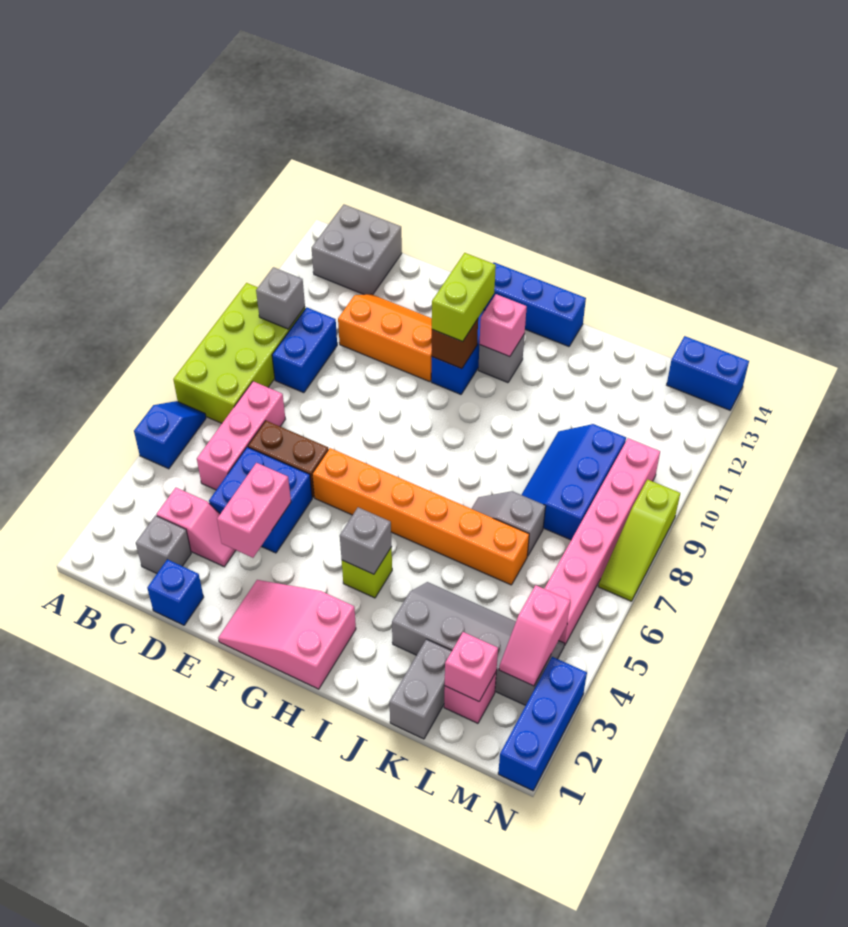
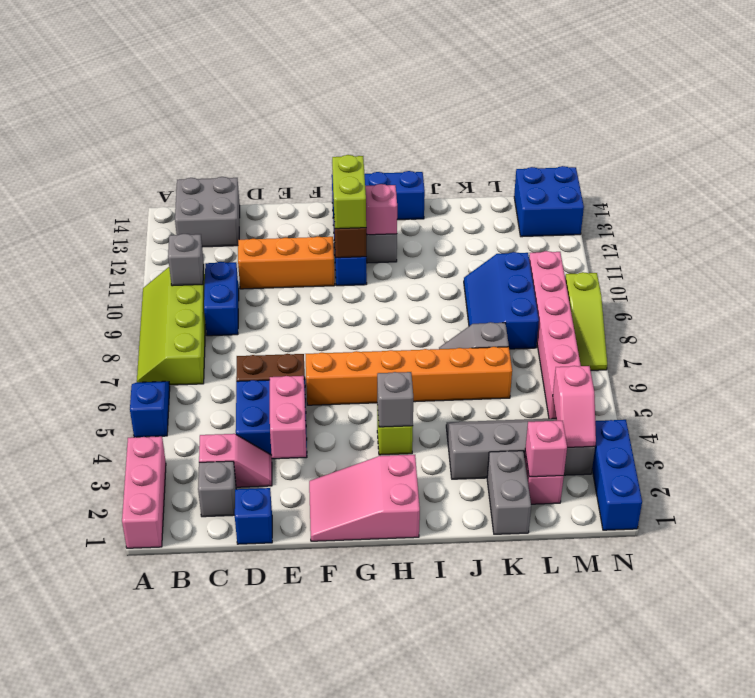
lime brick A7:B10 level 1 -> lime slope A7:B10 level 1 top B
pink brick C5:C7 level 1 -> pink brick A1:A3 level 1
blue brick M14:N14 level 1 -> blue brick M13:N14 level 1

